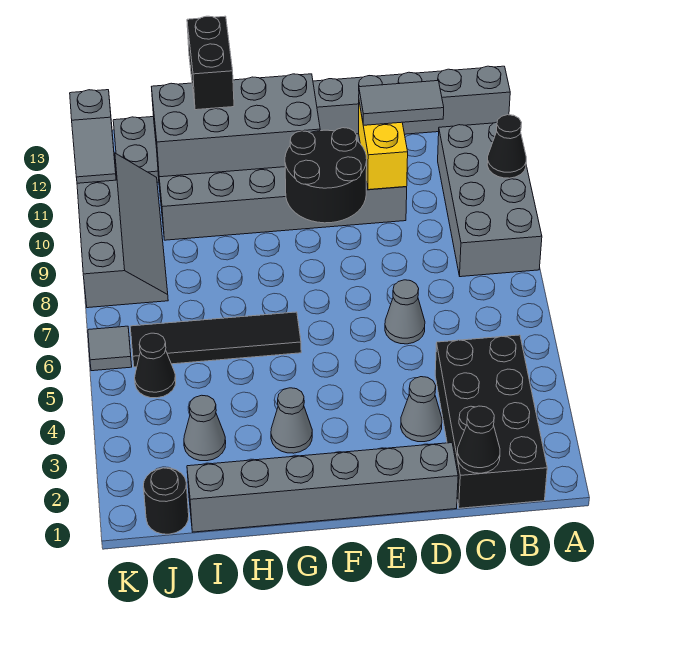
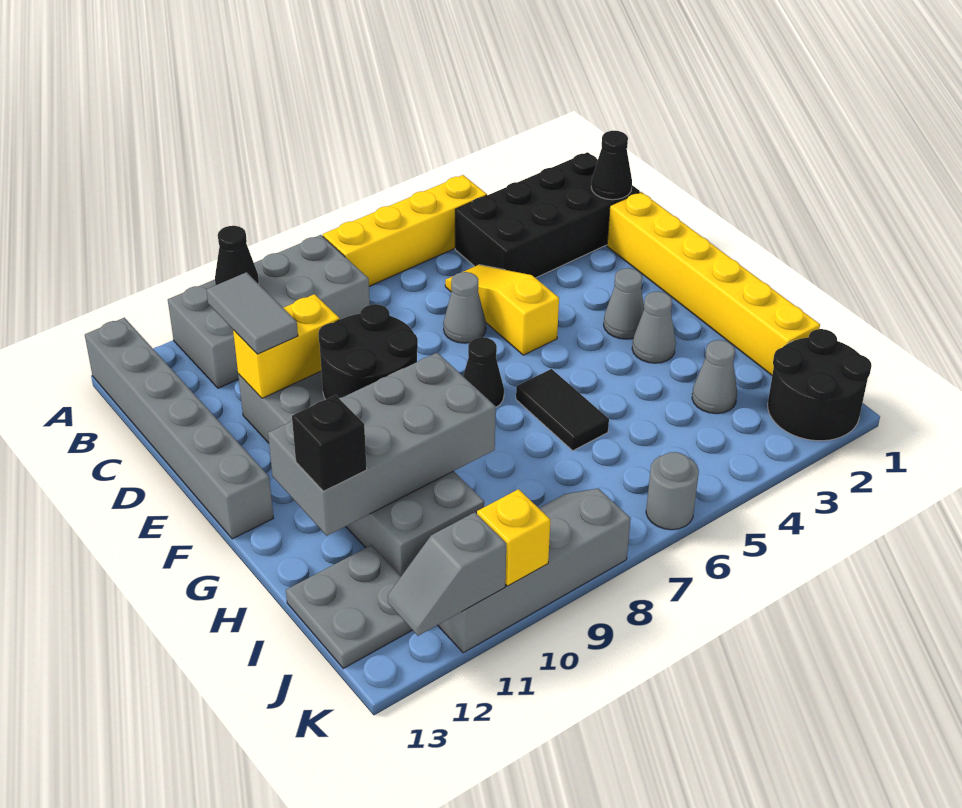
none -> yellow brick A4:A7 level 1
none -> yellow slope C5:E5 level 1 top E
grey brick D1:I1 level 1 -> yellow brick D1:I1 level 1
grey cone D3 level 1 -> grey cone F3 level 1
grey brick F11:I12 level 2 -> grey brick G9:H12 level 2
black tile G6:J6 level 1 -> black tile G6:H6 level 1
black brick H12:H13 level 3 -> black brick H12 level 3
black round brick J1 level 1 -> black round brick J1:K2 level 1
black cone J5 level 1 -> black cone F7 level 1
grey tile K6 level 1 -> grey round brick K6 level 1
none -> yellow brick K10 level 2
grey slope K11:K12 level 2 top 12 -> grey slope K11:K12 level 2 top 11

